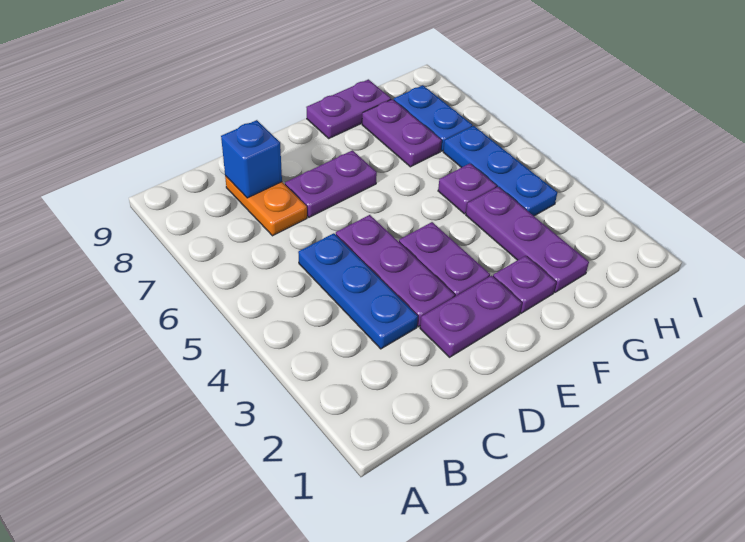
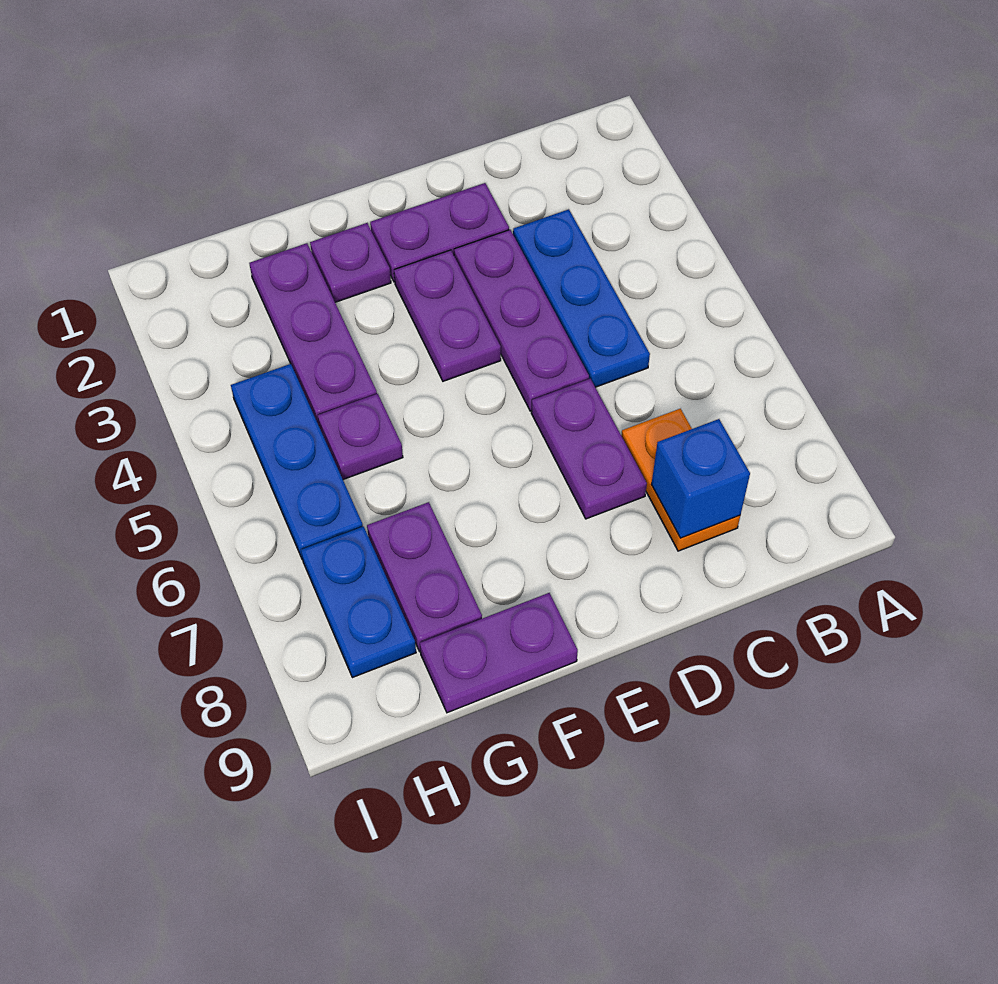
purple plate D7:E7 level 1 -> purple plate D6:D7 level 1

